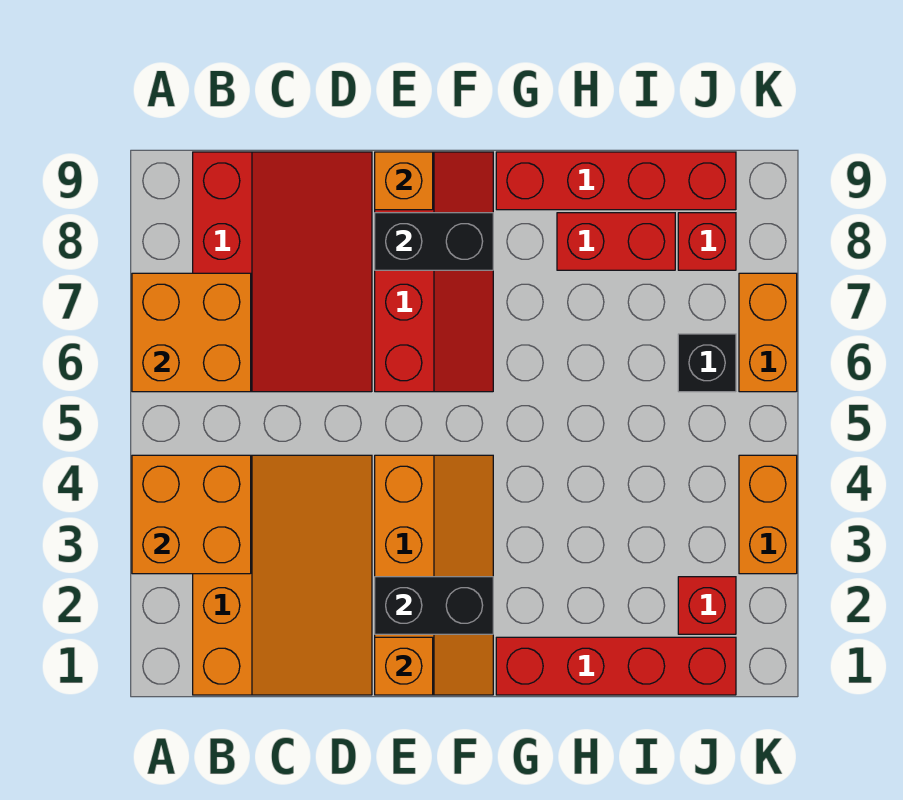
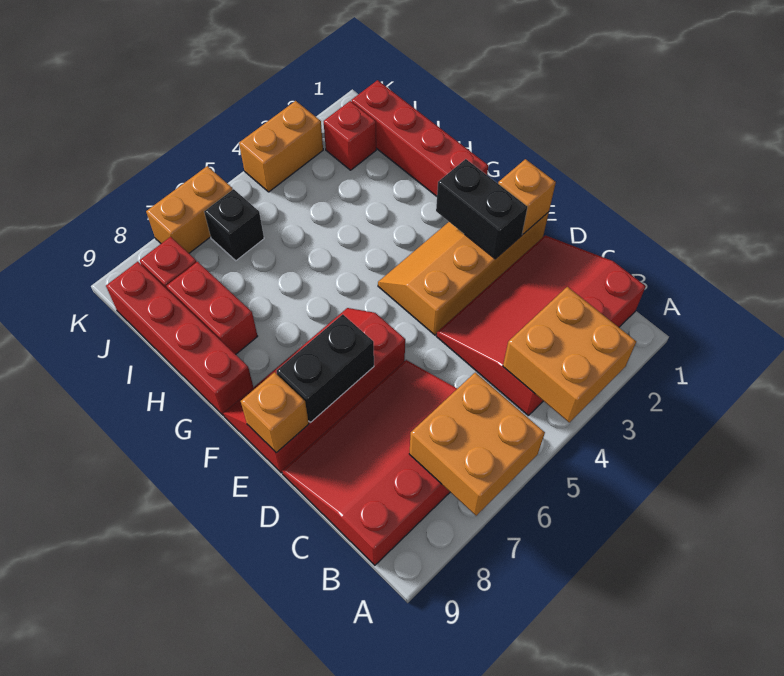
orange slope B1:D4 level 1 top B -> red slope B1:D4 level 1 top B
black brick E8:F8 level 2 -> black brick E7:E8 level 2

